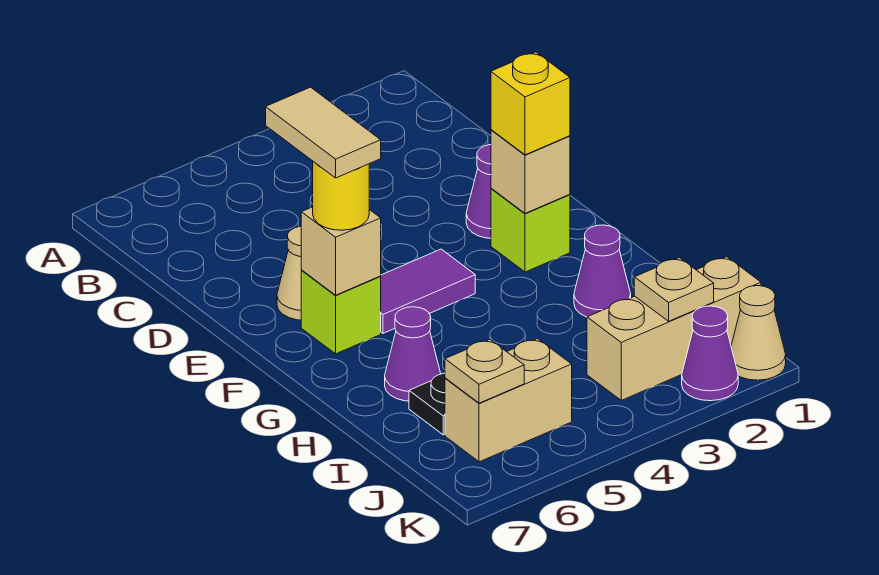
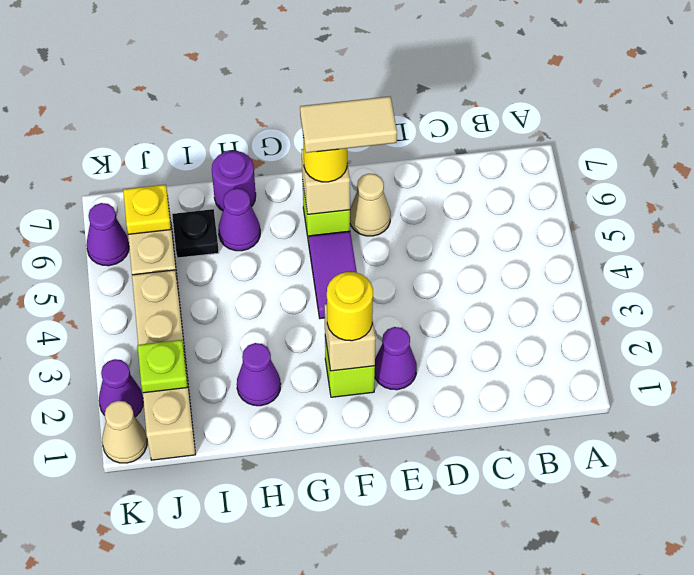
yellow brick F2 level 3 -> yellow round brick F2 level 3
none -> purple round brick H7 level 1
tan brick J1:J3 level 1 -> tan brick J1:J4 level 1
tan plate J2 level 2 -> lime plate J2 level 2
tan plate J6 level 2 -> yellow plate J6 level 2
none -> purple cone K6 level 1

